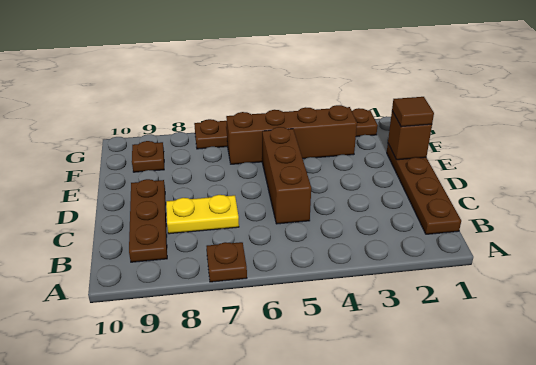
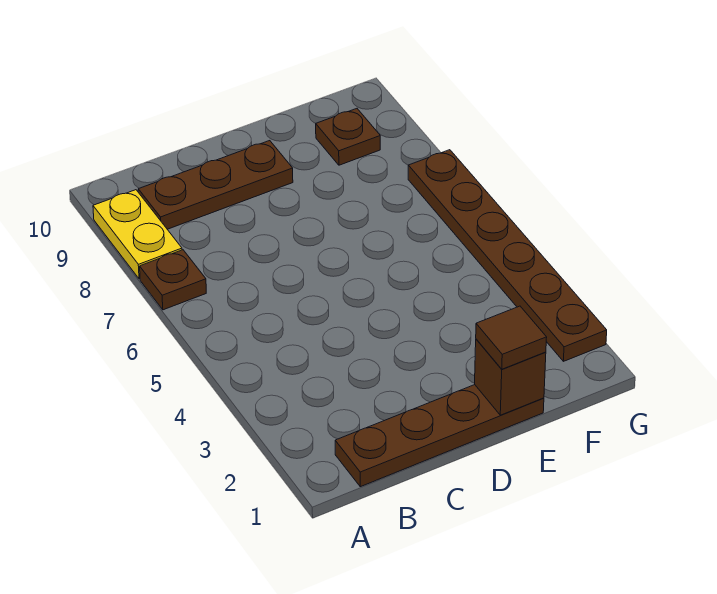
brown brick C5:E5 level 1 -> none
yellow plate C7:C8 level 1 -> yellow plate A8:A9 level 1
brown brick F3:F6 level 1 -> none

